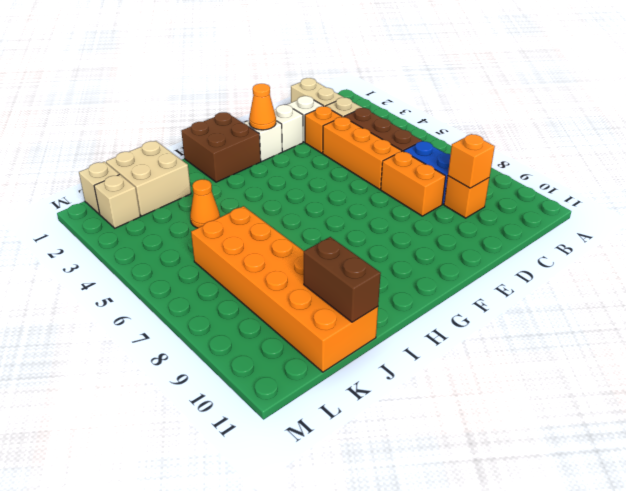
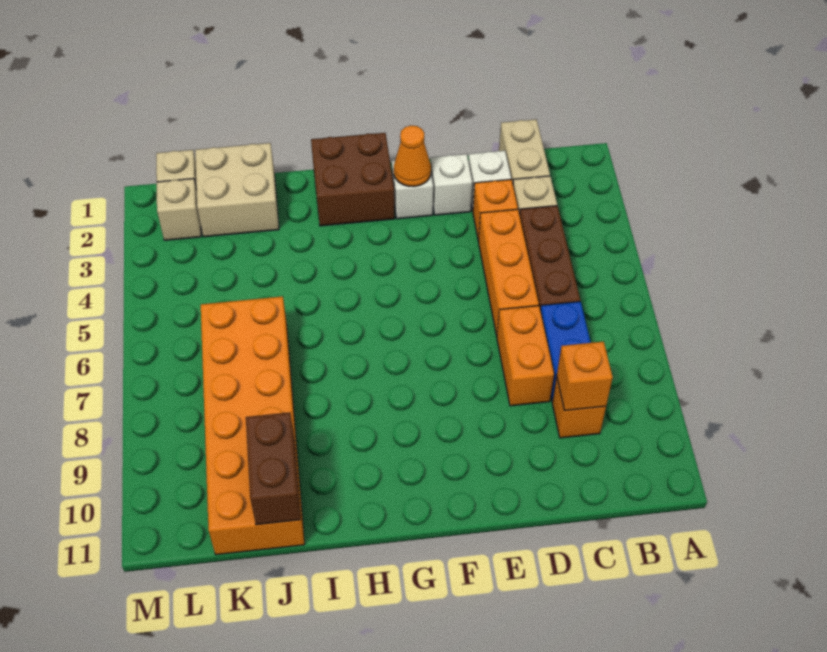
orange cone J4 level 1 -> none

